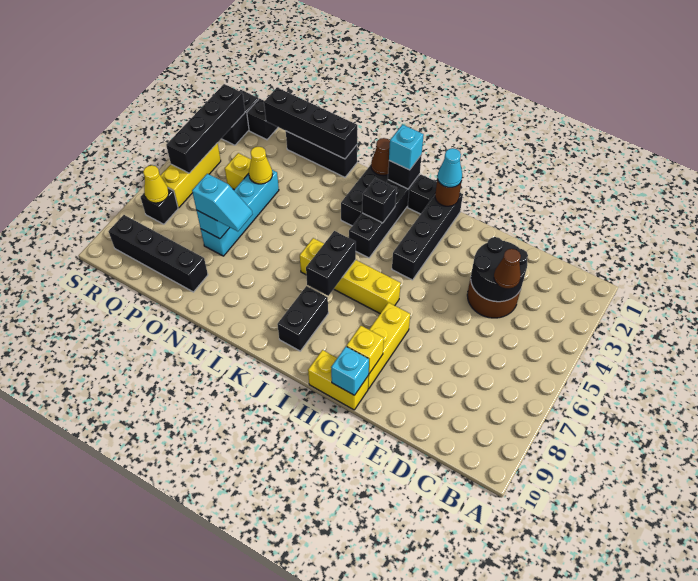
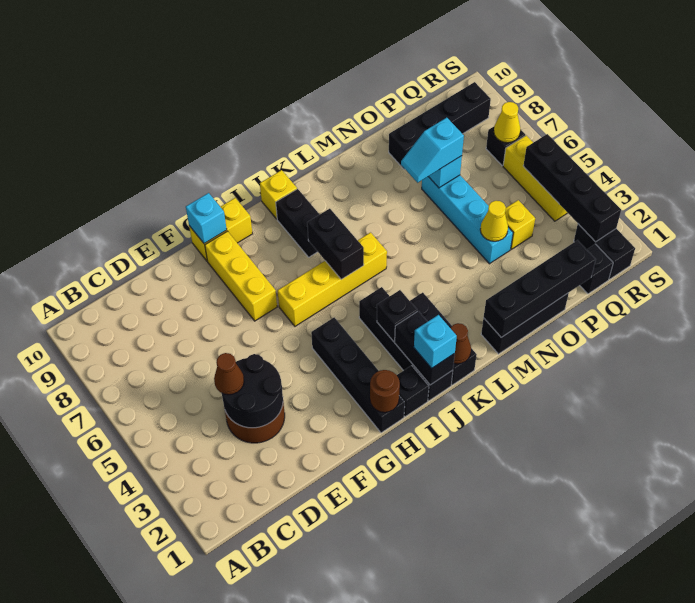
yellow brick G9 level 2 -> yellow brick J10 level 1
cyan cone H1 level 3 -> none
black brick J1 level 2 -> black brick J1:J2 level 2

